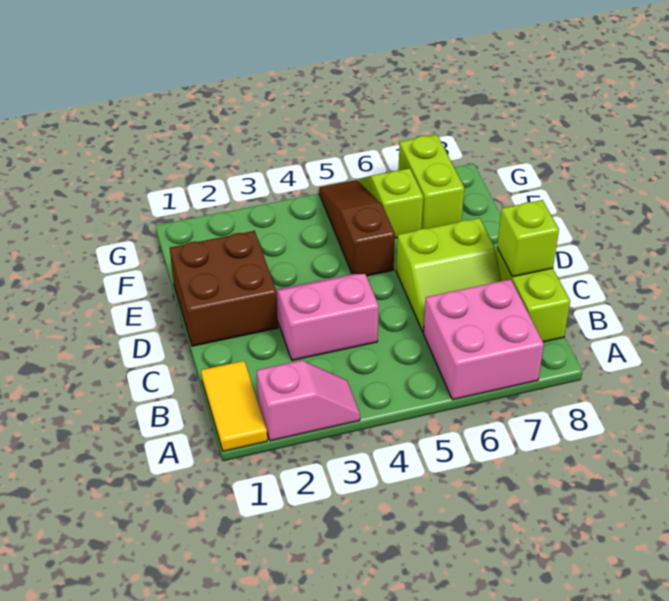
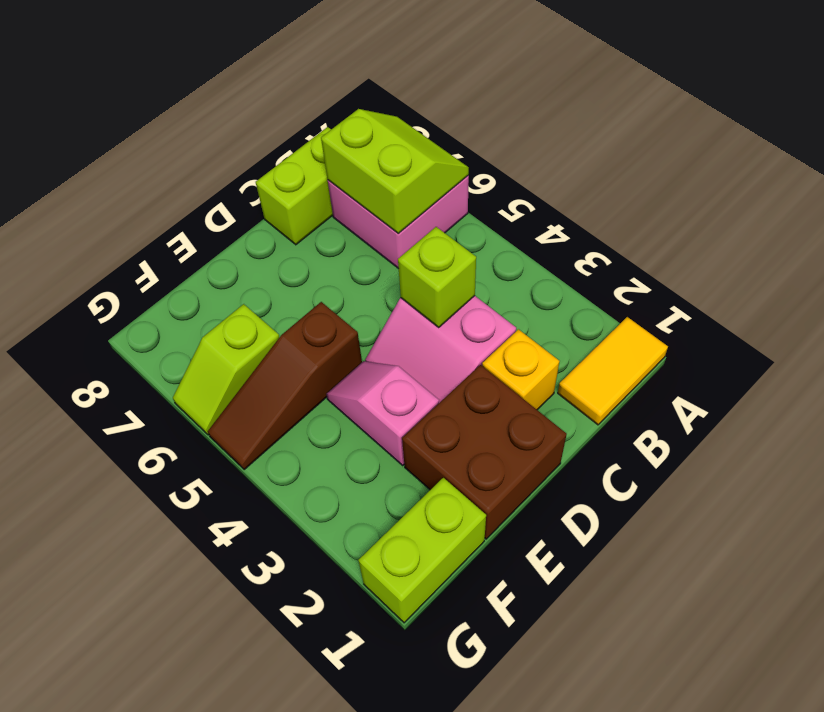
pink slope A2:A3 level 1 top 2 -> pink slope E3:E4 level 1 top 3
none -> yellow brick C2 level 1
lime slope C6:D7 level 1 top D -> lime slope A6:B7 level 2 top B
lime brick C8 level 2 -> lime brick C4 level 2
lime brick F7:G7 level 1 -> lime brick F1:G1 level 1

